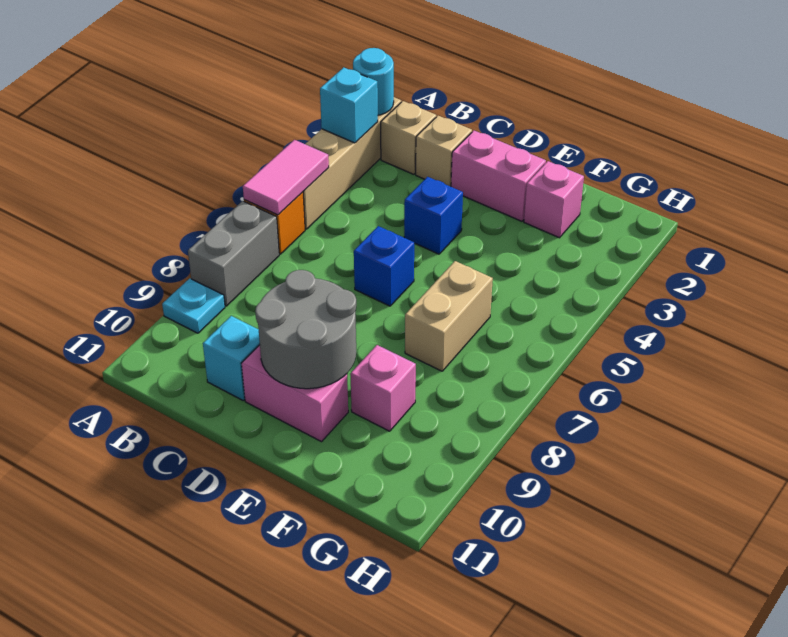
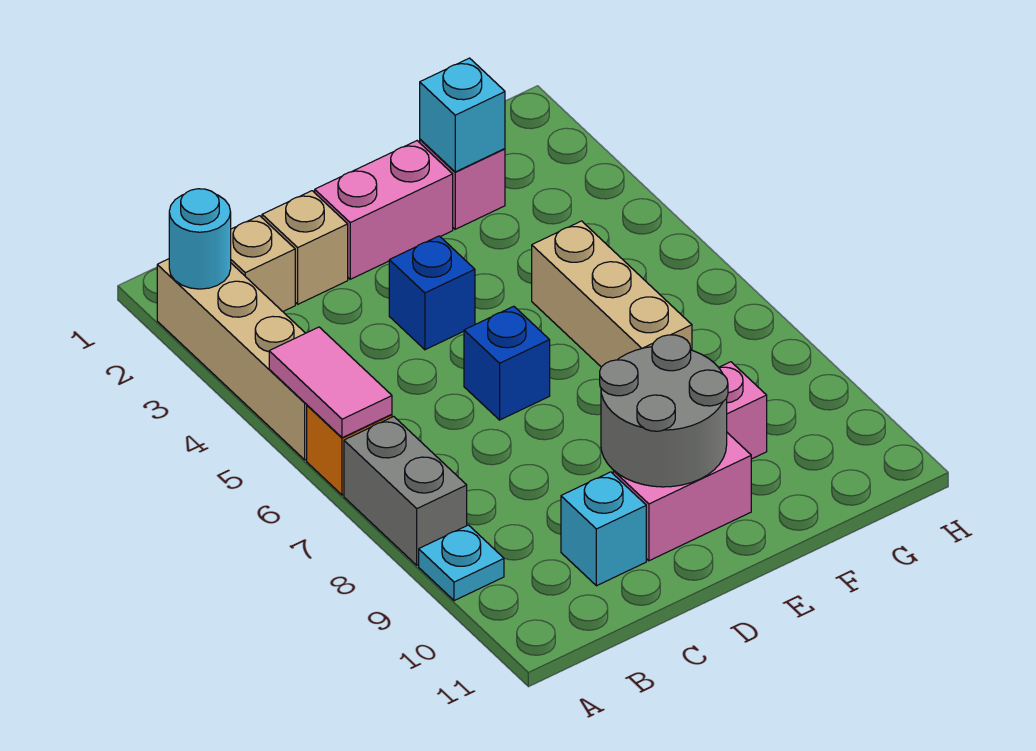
cyan brick A3 level 2 -> cyan brick F2 level 2
tan brick F6:F7 level 1 -> tan brick F5:F7 level 1

